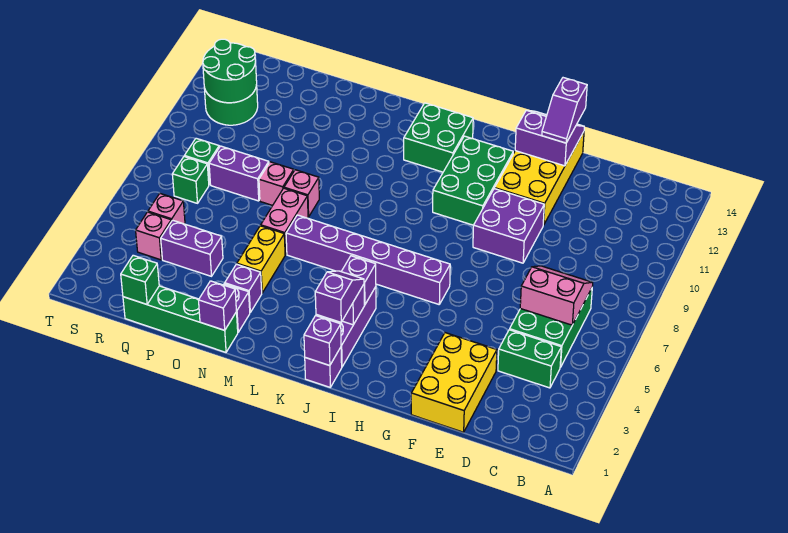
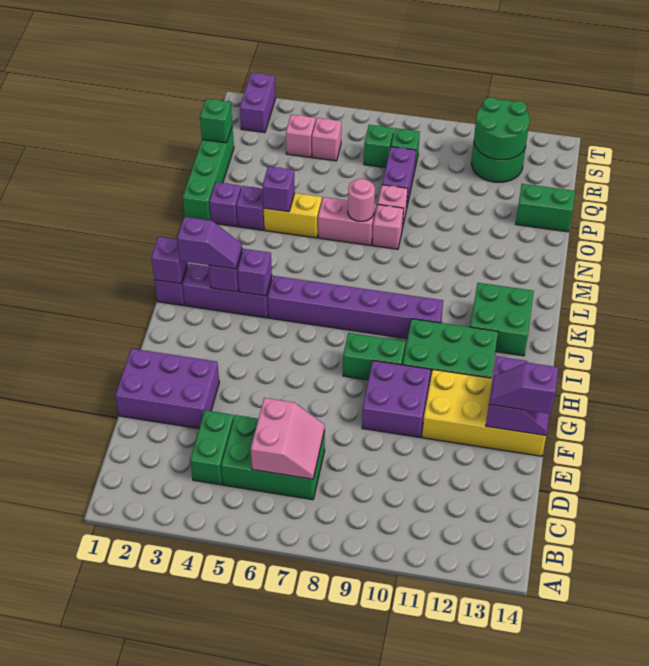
yellow brick E1:F3 level 1 -> purple brick E1:F3 level 1
purple brick H6:M6 level 1 -> purple brick J5:J10 level 1
none -> green brick H8:H9 level 1
purple brick N1 level 2 -> purple brick N4 level 2
none -> pink round brick N7 level 2
purple brick P4:Q4 level 1 -> purple brick S2:T2 level 1
none -> green brick P13:P14 level 1

